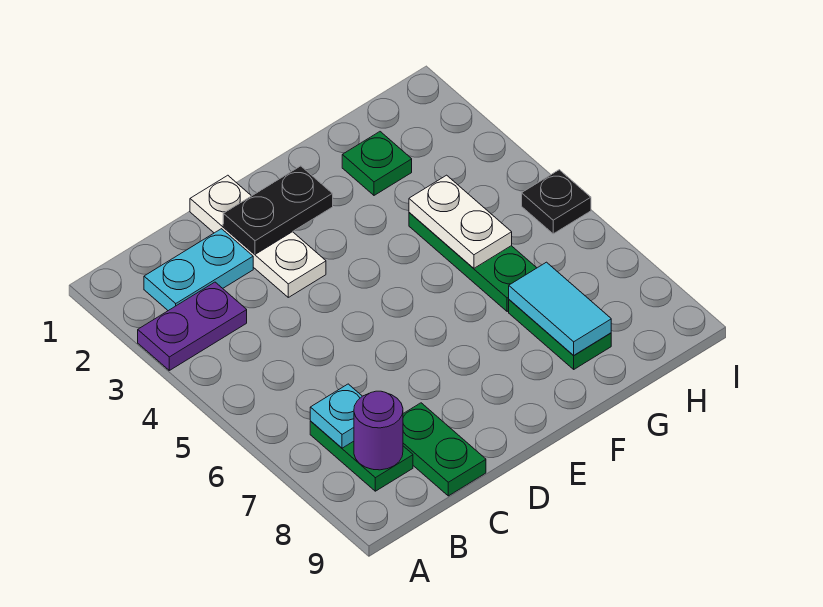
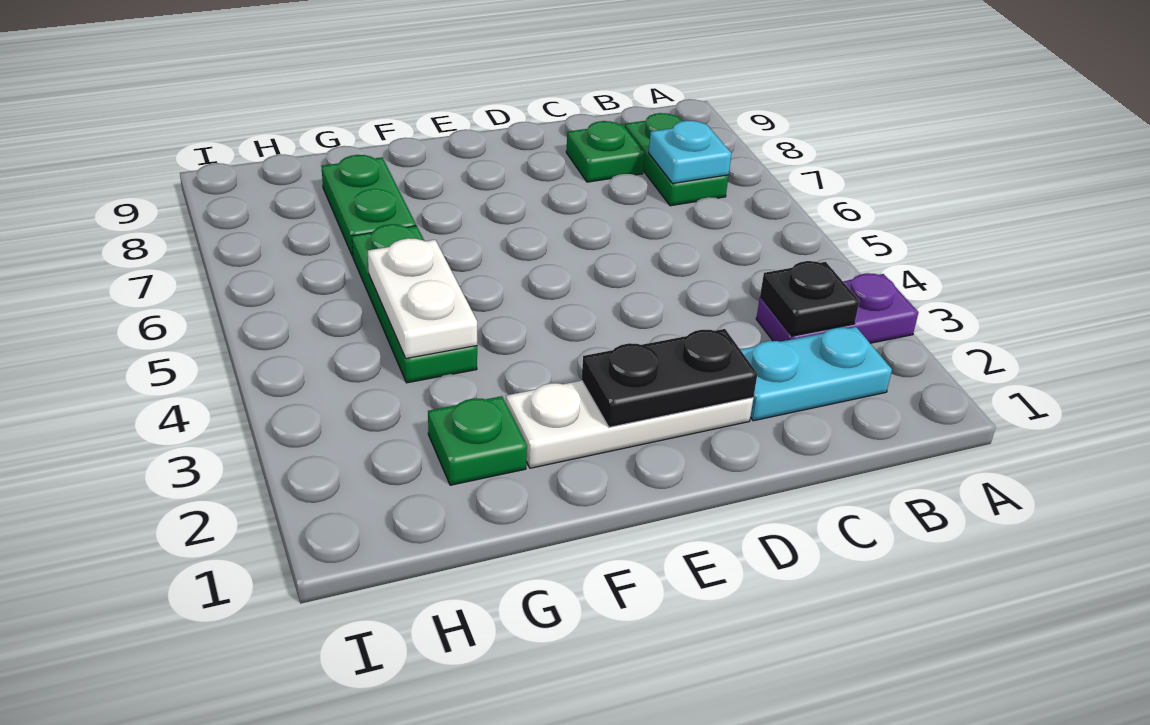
purple round brick B8 level 2 -> none
green plate C8:C9 level 1 -> green plate C8 level 1
white plate D1:D3 level 1 -> white plate D2:F2 level 1
cyan tile G7:G8 level 2 -> none
black plate I5 level 1 -> black plate B3 level 2

